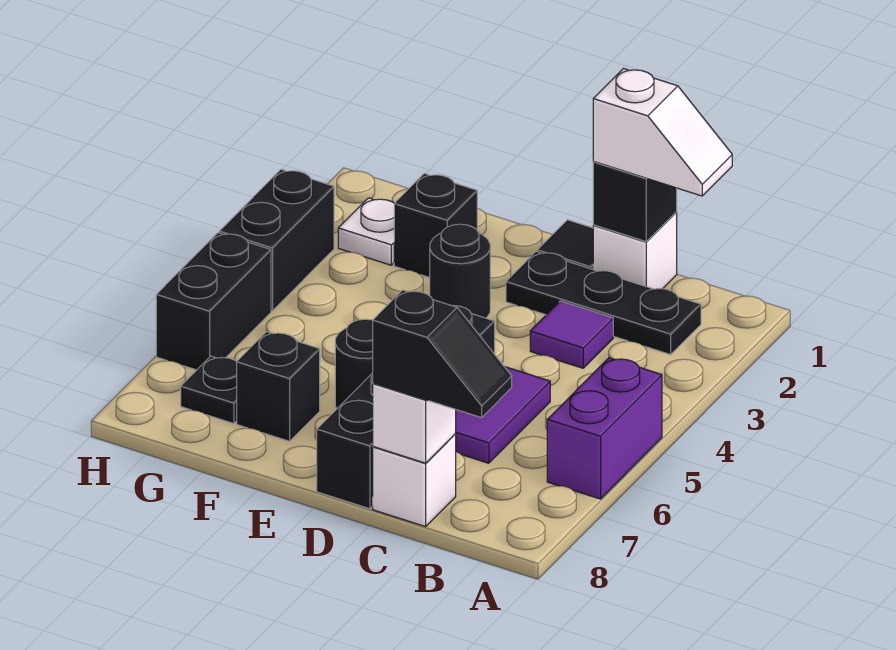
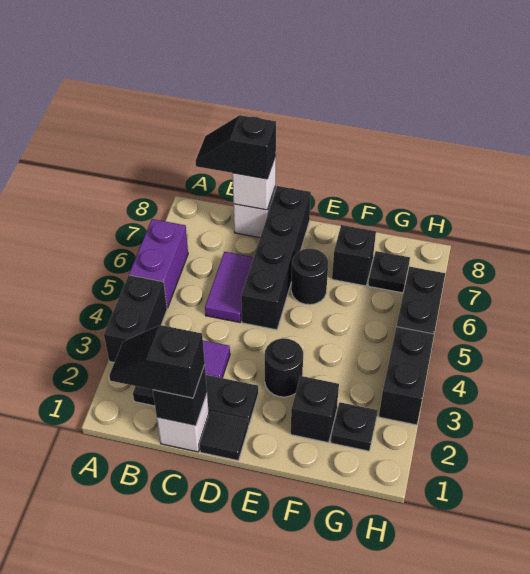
none -> black brick A3:A4 level 1
white slope B1:C1 level 3 top C -> black slope B1:C1 level 3 top C
white plate G2 level 1 -> black plate G2 level 1

